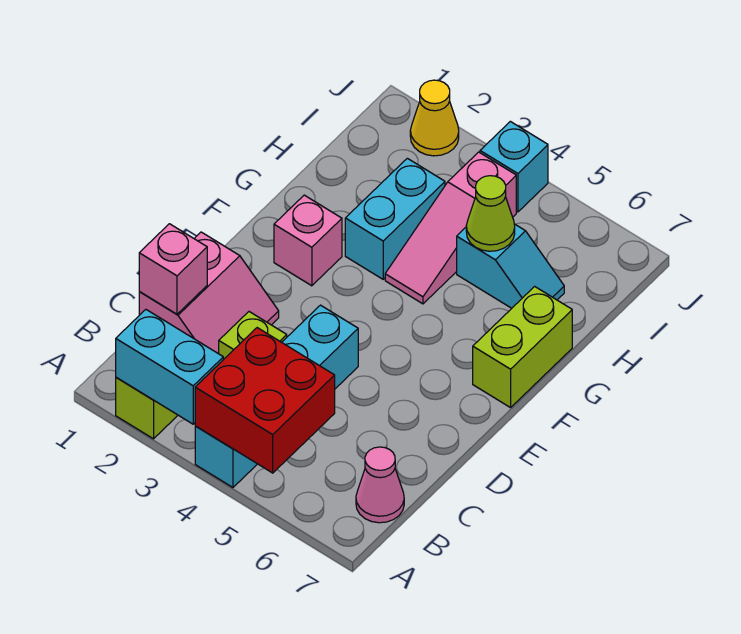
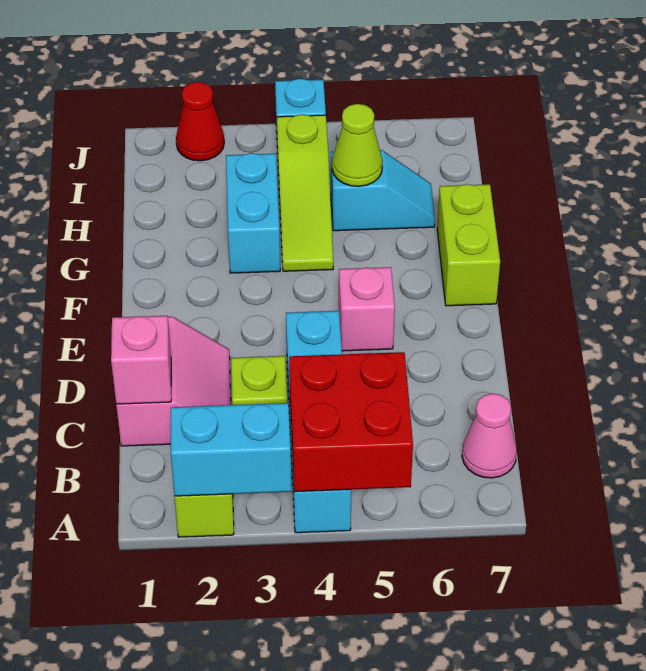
pink brick F2 level 1 -> pink brick E5 level 1
pink slope G4:I4 level 1 top I -> lime slope G4:I4 level 1 top I
yellow cone J2 level 1 -> red cone J2 level 1

